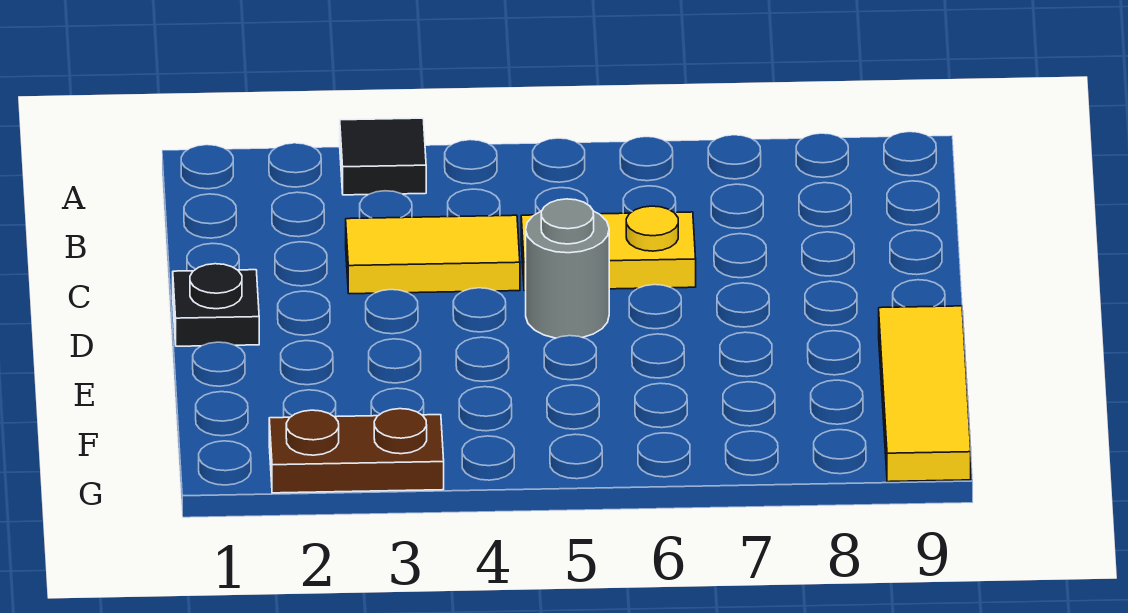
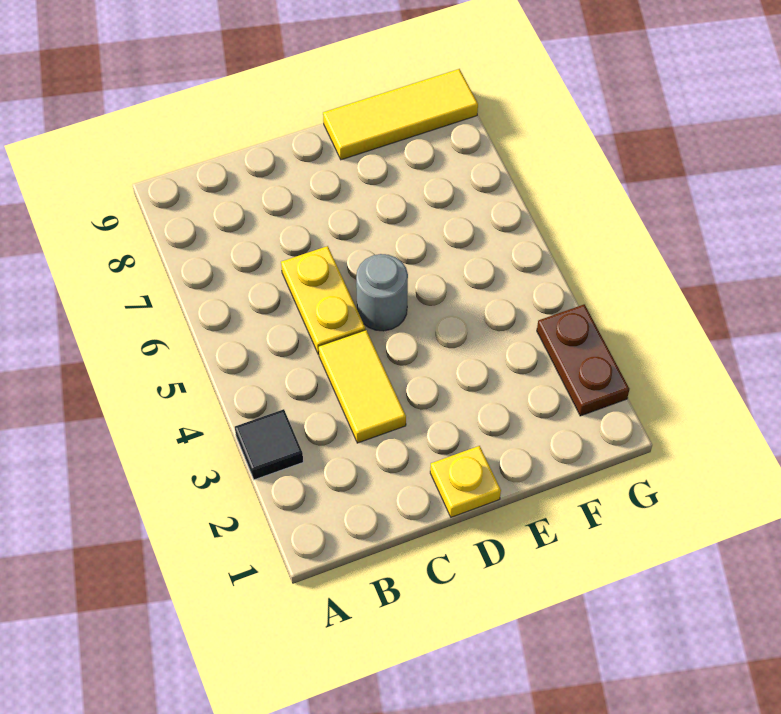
black plate D1 level 1 -> yellow plate D1 level 1

